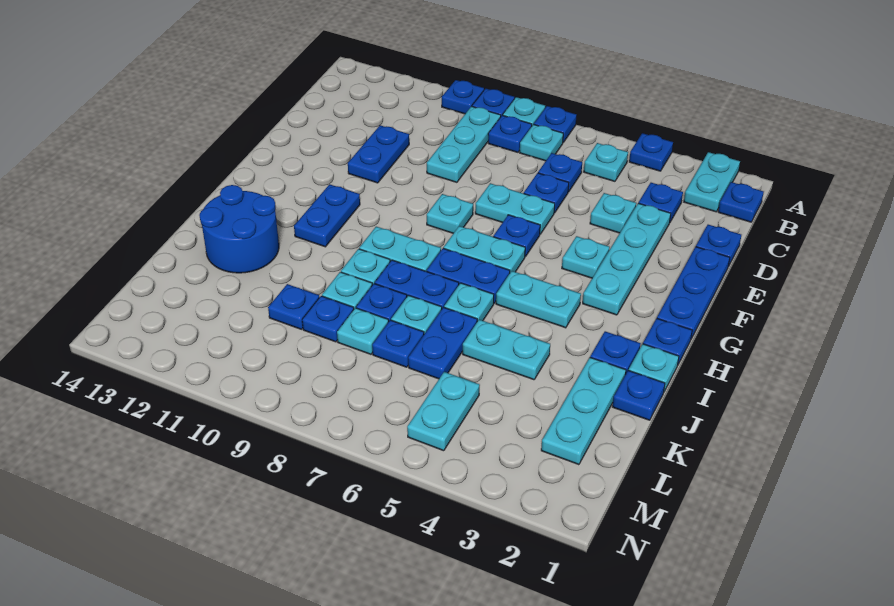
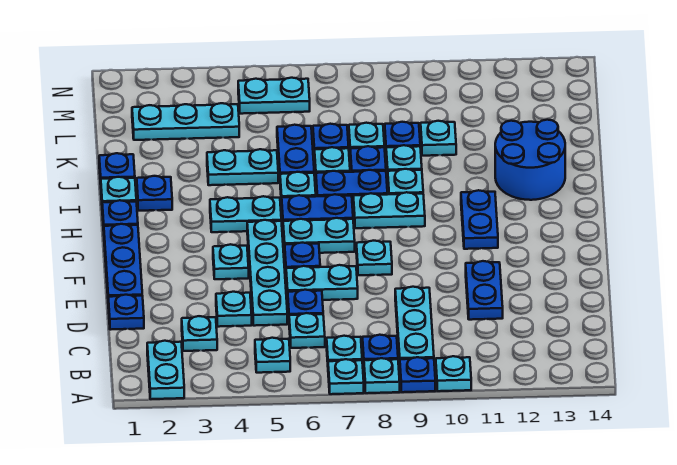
blue plate A4 level 1 -> none
blue plate A7 level 1 -> cyan plate A7 level 1
blue plate A10 level 1 -> cyan plate A10 level 1
blue plate B1 level 1 -> none
blue plate C3 level 1 -> cyan plate C3 level 1
blue plate C6 level 1 -> cyan plate C6 level 1
cyan plate D3:G3 level 1 -> cyan plate D5:G5 level 1
cyan plate J2:L2 level 1 -> cyan plate L2:L4 level 1
blue plate K10 level 1 -> cyan plate K10 level 1
cyan plate L5:M5 level 1 -> cyan plate M5:M6 level 1

